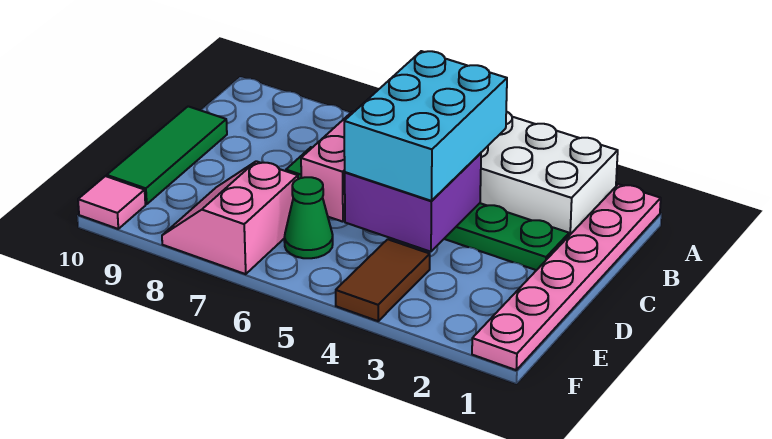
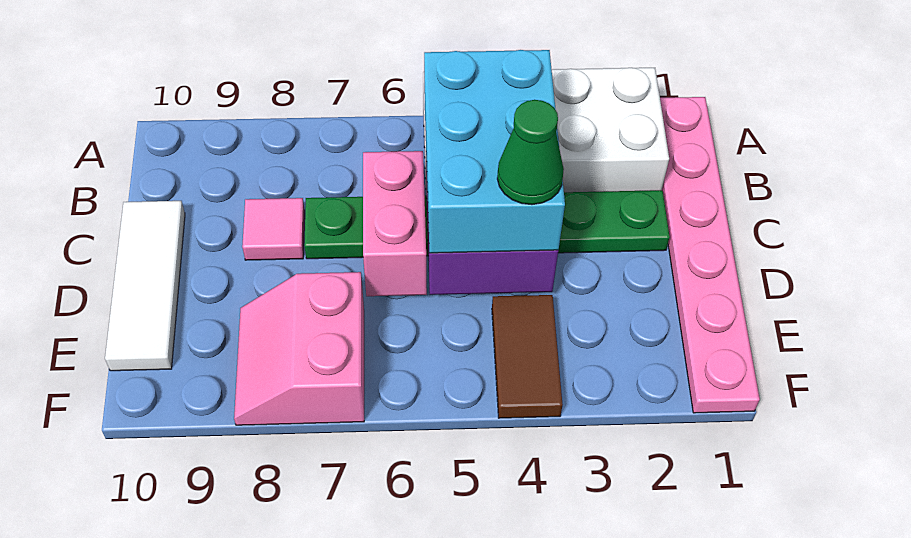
green tile C10:E10 level 1 -> white tile C10:E10 level 1
green cone E6 level 1 -> green cone D4 level 4
pink tile F10 level 1 -> pink tile C8 level 1

